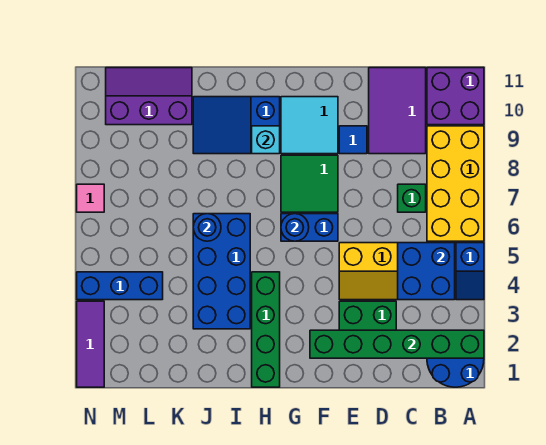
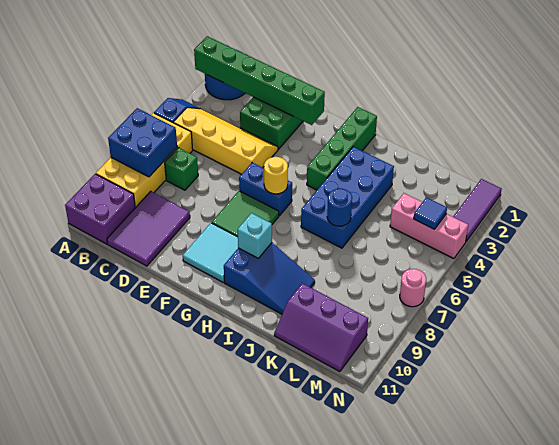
blue brick B4:C5 level 2 -> blue brick A7:B8 level 2
blue tile E9 level 1 -> blue tile M4 level 2
blue round brick G6 level 2 -> yellow round brick G6 level 2
blue brick L4:N4 level 1 -> pink brick L4:N4 level 1
pink tile N7 level 1 -> pink round brick N7 level 1

